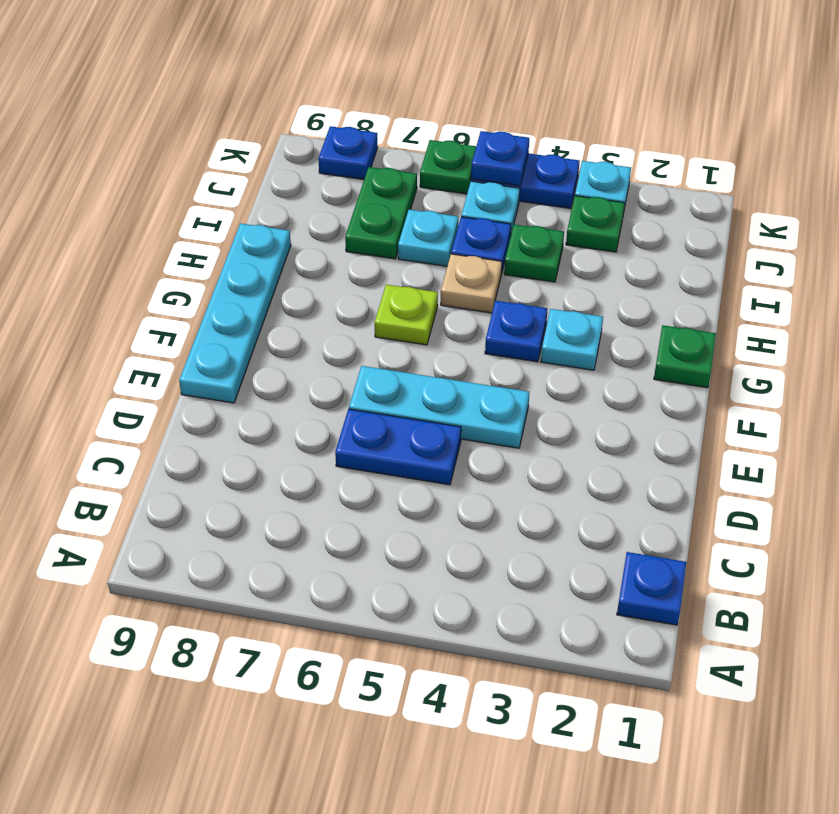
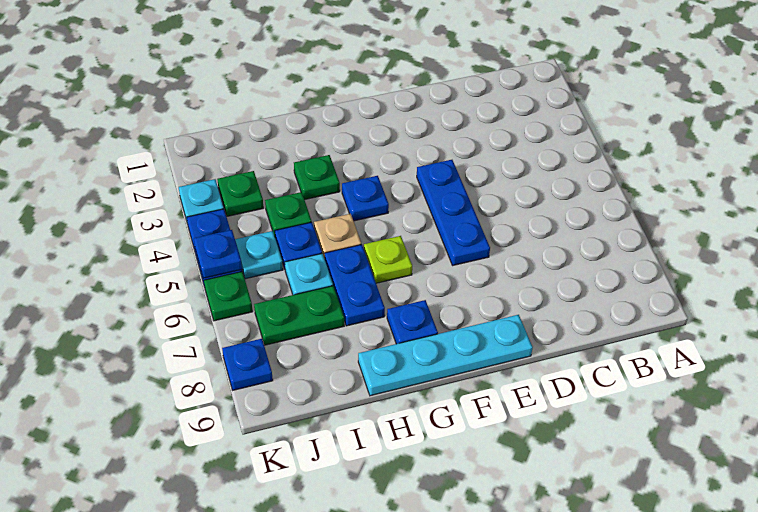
blue plate B1 level 1 -> blue plate G8 level 1
blue plate D5:D6 level 1 -> blue plate H6:H7 level 1
cyan plate E4:E6 level 1 -> blue plate E4:E6 level 1
green plate G1 level 1 -> green plate H3 level 1
cyan plate G3 level 1 -> none

